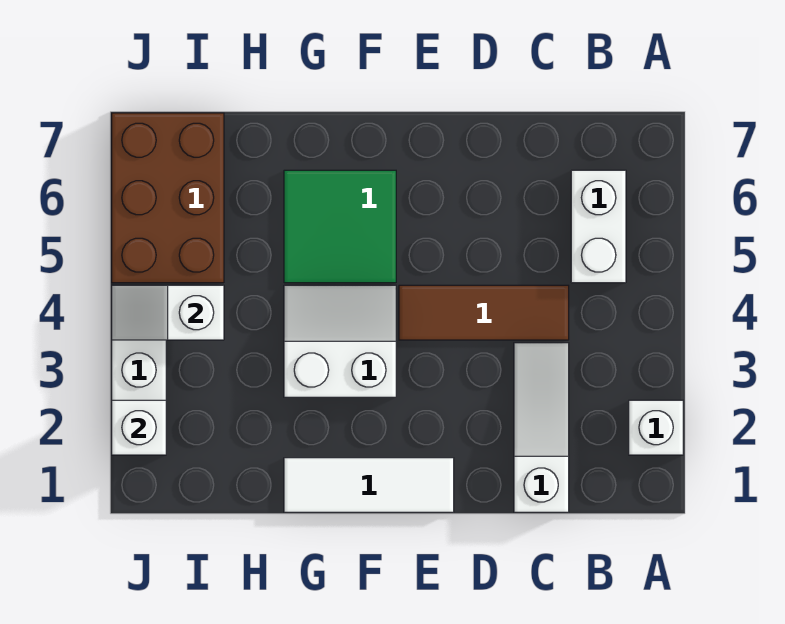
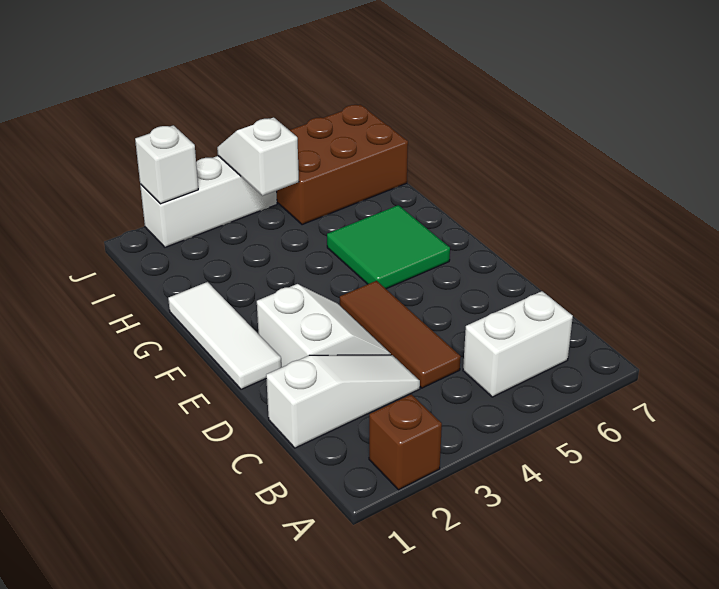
white brick A2 level 1 -> brown brick A2 level 1
white slope F3:G4 level 1 top 3 -> white slope D2:E3 level 1 top 2

